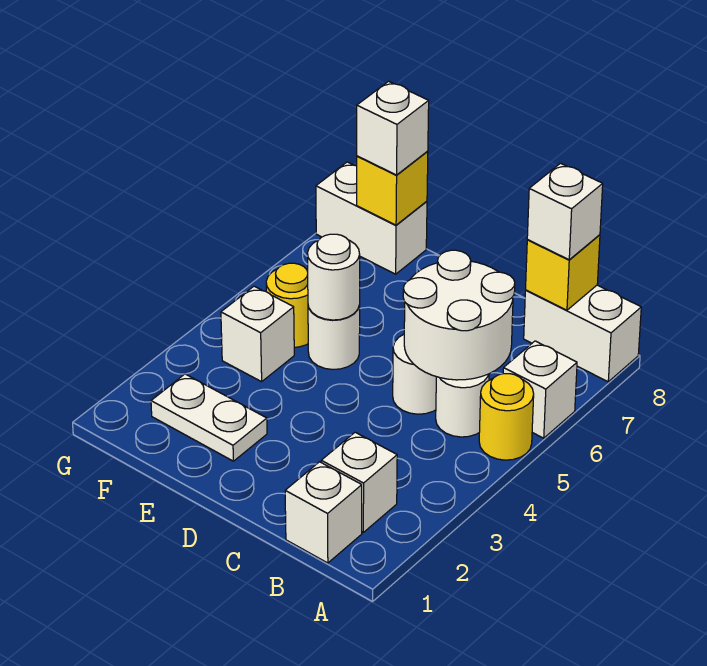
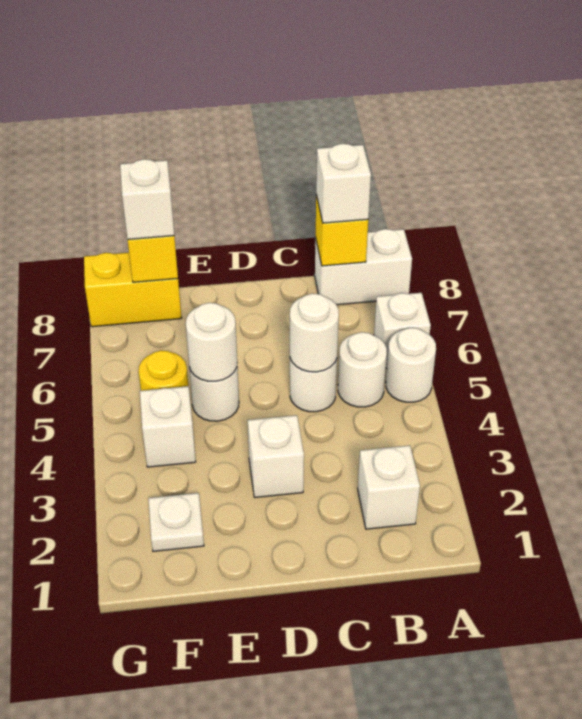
yellow round brick A5 level 1 -> white round brick A5 level 1
white brick B1 level 1 -> white brick D3 level 1
white round brick B5:C6 level 2 -> white round brick C5 level 2
white plate E2:F2 level 1 -> white plate F2 level 1
white brick F8:G8 level 1 -> yellow brick F8:G8 level 1

